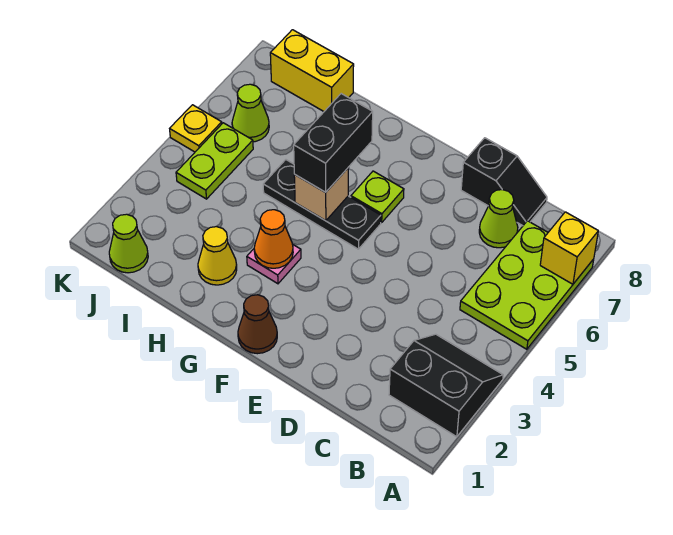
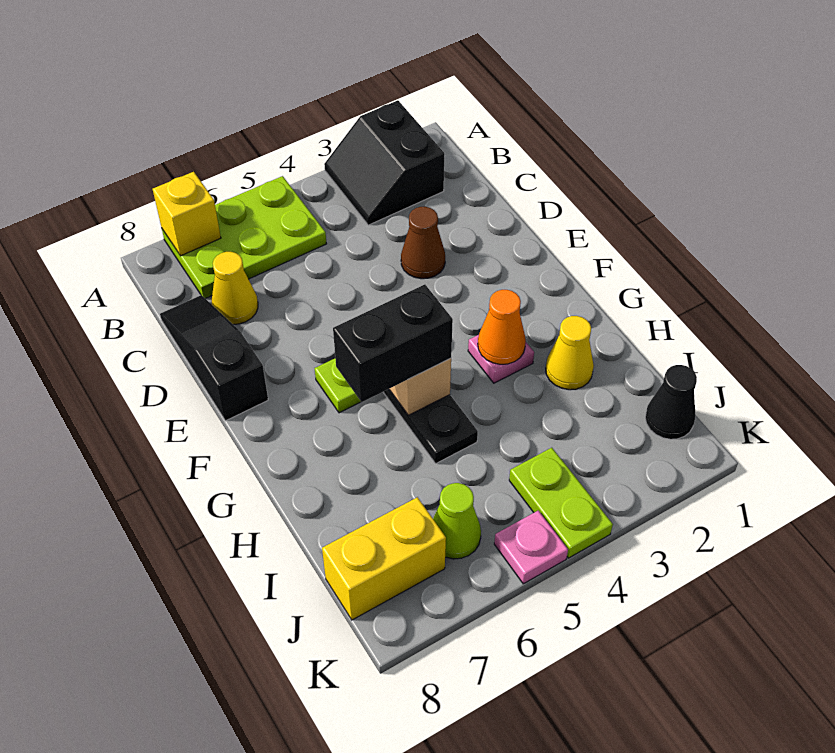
lime cone C7 level 1 -> yellow cone C7 level 1
black slope C8:D8 level 1 top D -> black slope C8:E8 level 1 top E
brown cone F1 level 1 -> brown cone D3 level 1
yellow brick I8:J8 level 1 -> yellow brick J7:J8 level 1
lime cone J1 level 1 -> black cone J1 level 1
lime plate J4:J5 level 1 -> lime plate J4:K4 level 1
yellow plate K5 level 1 -> pink plate K5 level 1

